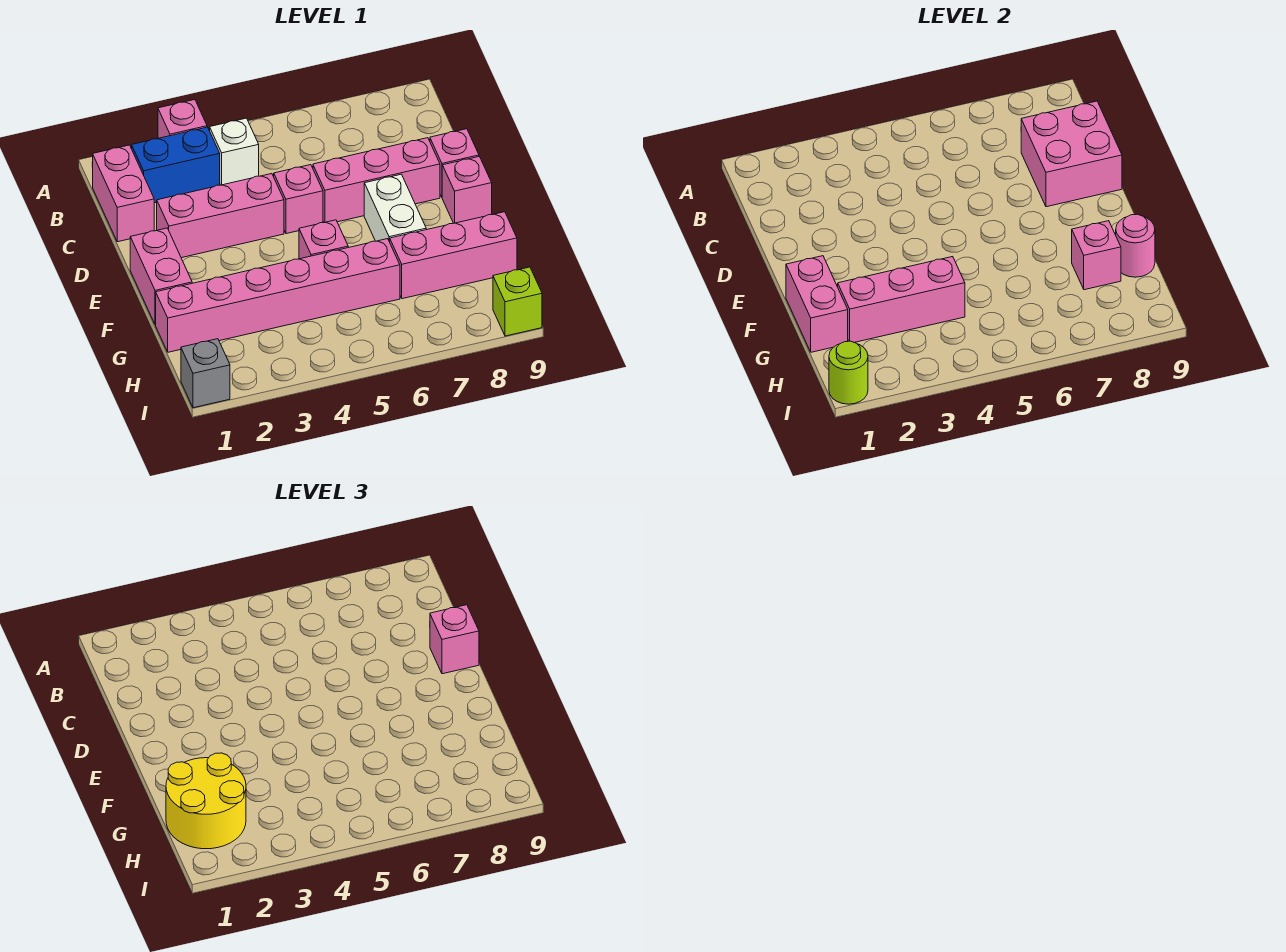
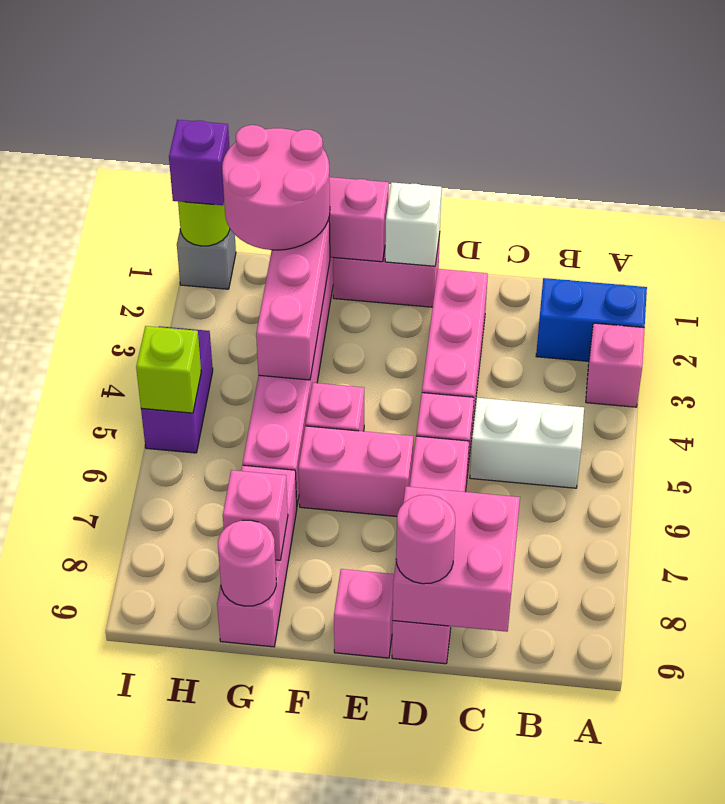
pink brick B1:C1 level 1 -> pink brick E6:F6 level 1
blue brick B2:B3 level 1 -> blue brick A2:B2 level 1
white brick B4 level 1 -> white brick E1 level 2
pink brick D9 level 3 -> pink round brick D9 level 3
white brick E7:F7 level 1 -> white brick B5:C5 level 1
yellow round brick G1:H2 level 3 -> pink round brick G1:H2 level 3
none -> purple brick I1 level 3
none -> purple brick I4:I5 level 1
lime brick I9 level 1 -> lime brick I5 level 2

